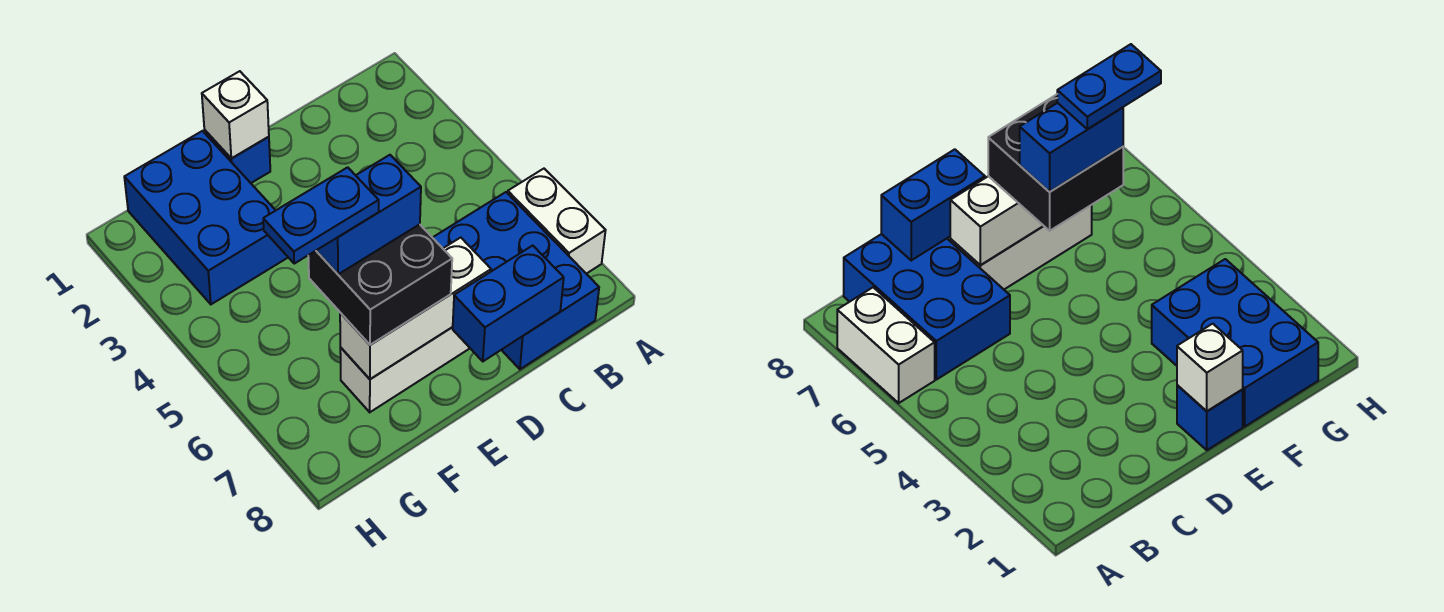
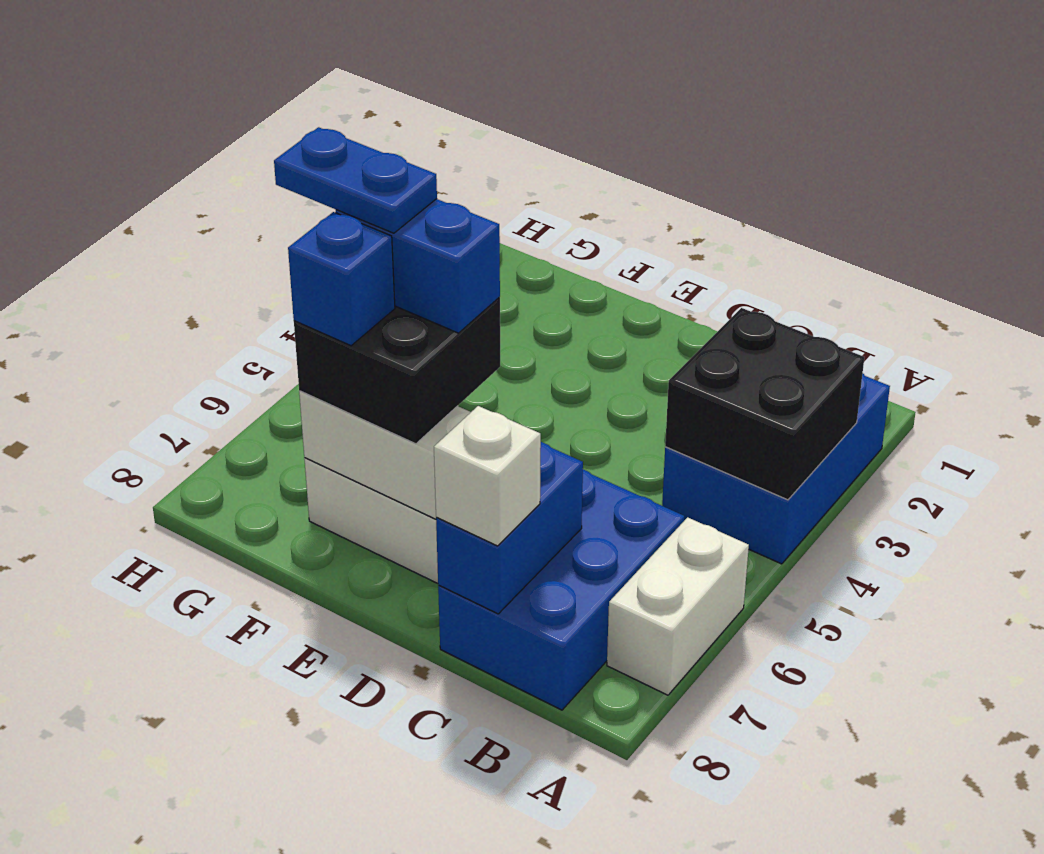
none -> black brick A3:B4 level 2
blue brick C8:D8 level 2 -> blue brick C7:C8 level 2
blue brick E1 level 1 -> blue brick F7 level 4
white brick E1 level 2 -> white brick C8 level 3
blue brick F1:G3 level 1 -> blue brick A2:B4 level 1

